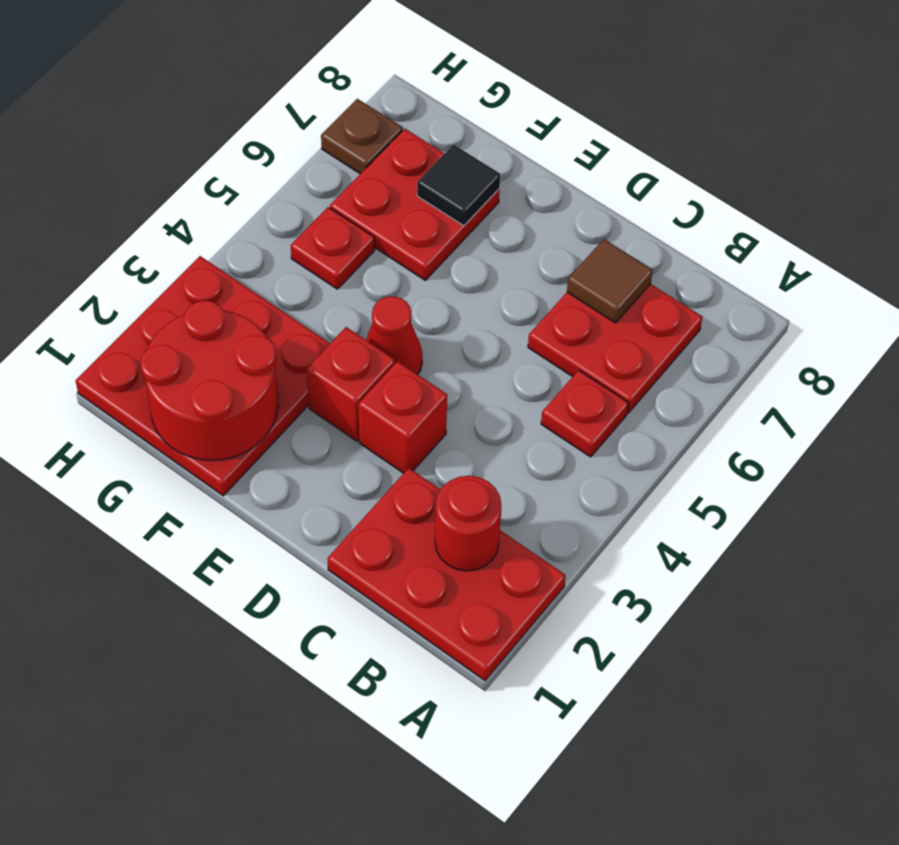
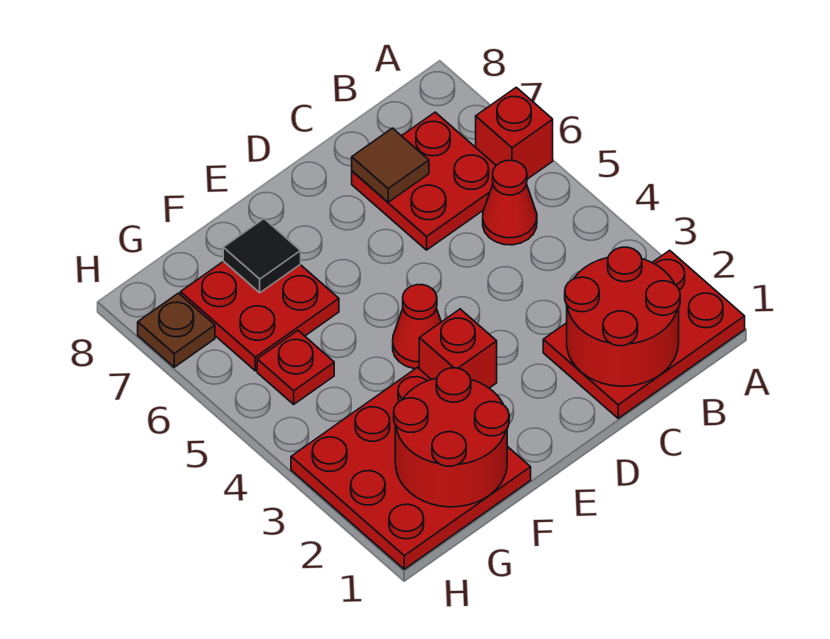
red round brick B2 level 2 -> red round brick B1:C2 level 2
red plate B5 level 1 -> red cone B5 level 1
red brick D3 level 1 -> red brick A6 level 1

